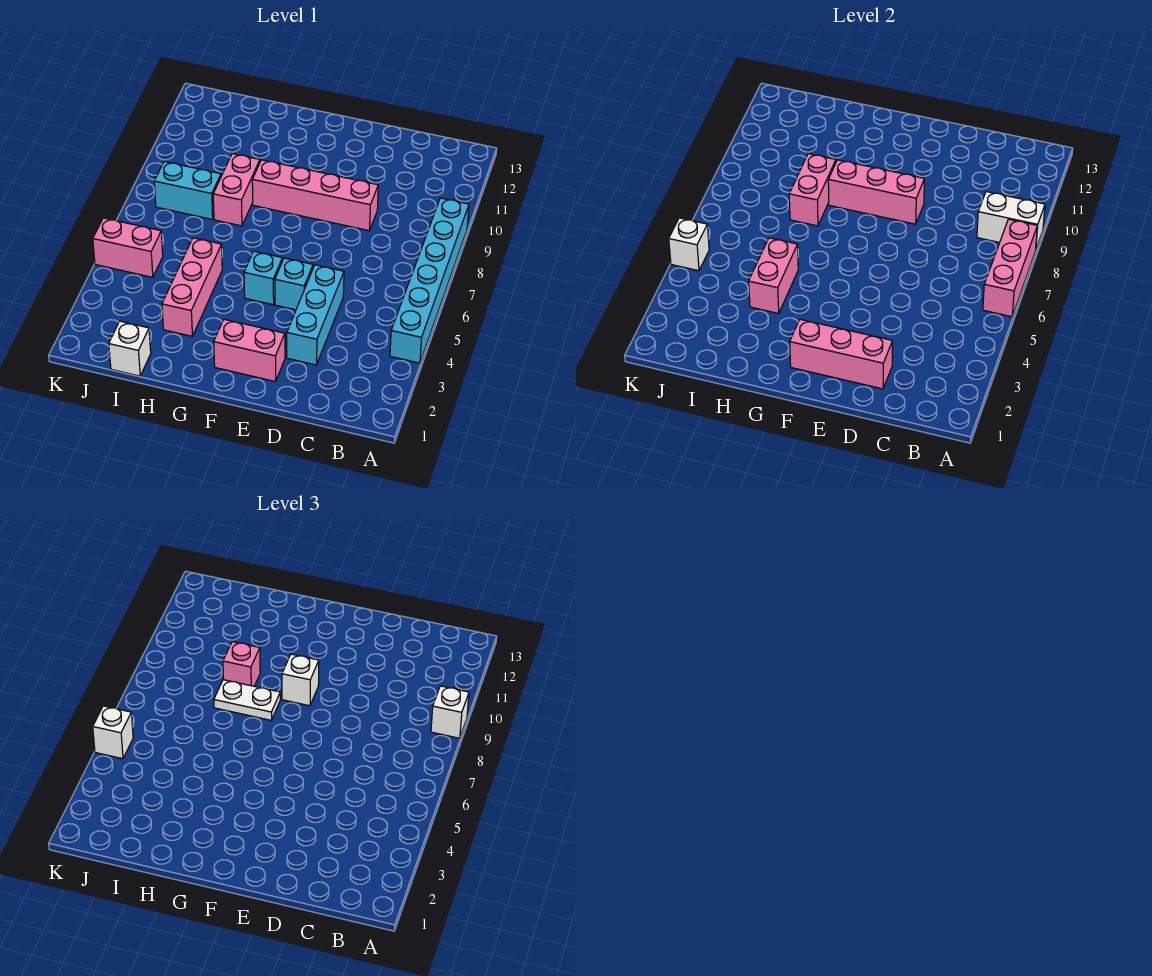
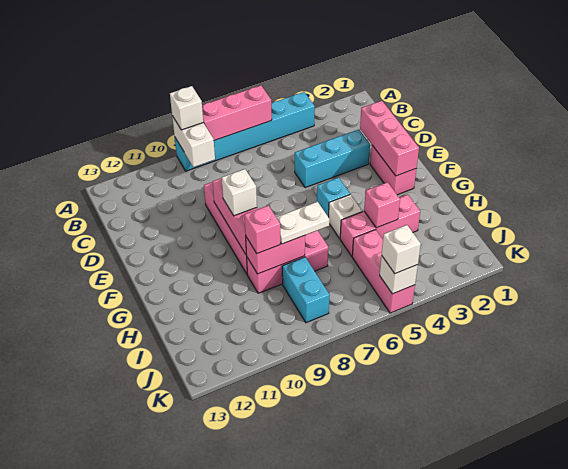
cyan brick E5 level 1 -> none
white plate G8:H8 level 3 -> white plate H7:H8 level 3
pink brick H4:H5 level 2 -> pink brick H4 level 2
pink brick H8:H9 level 1 -> pink brick H7:H9 level 1
white brick I1 level 1 -> white brick G5 level 1
pink brick J5:K5 level 1 -> pink brick I5:K5 level 1

